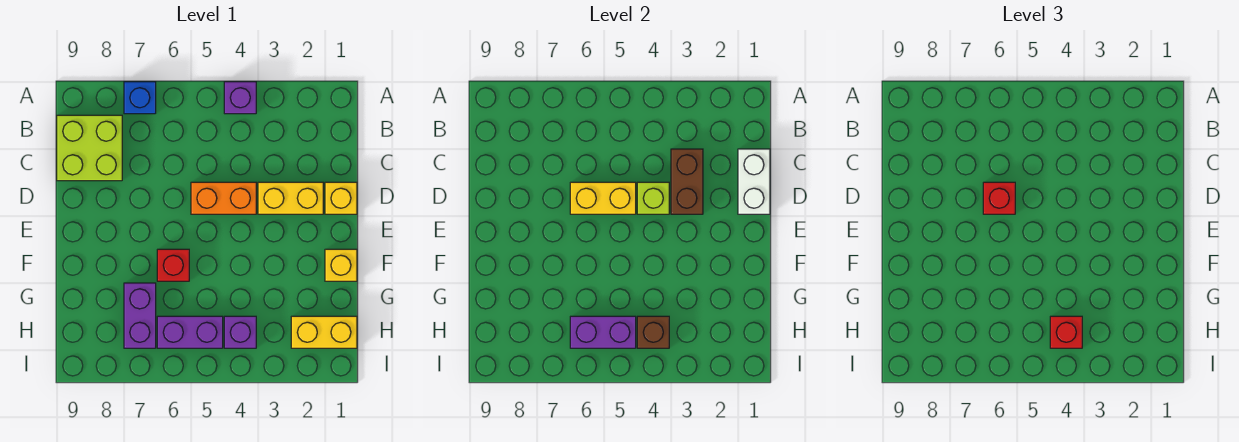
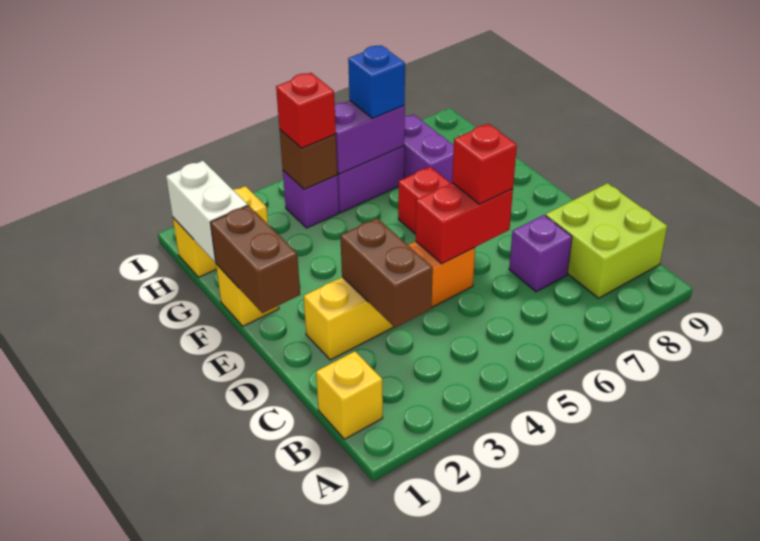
purple brick A4 level 1 -> purple brick C7 level 1
blue brick A7 level 1 -> blue brick H6 level 3
white brick C1:D1 level 2 -> white brick G1:H1 level 2
yellow brick D1 level 1 -> yellow brick B1 level 1
lime brick D4 level 2 -> none
yellow brick D5:D6 level 2 -> red brick D5:D6 level 2
none -> brown brick E1:F1 level 2

